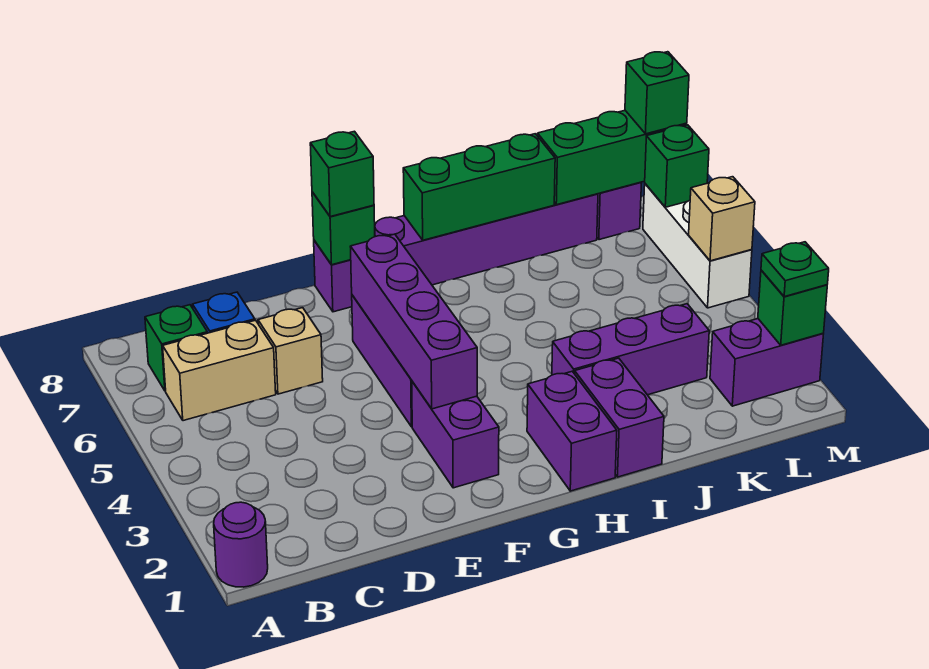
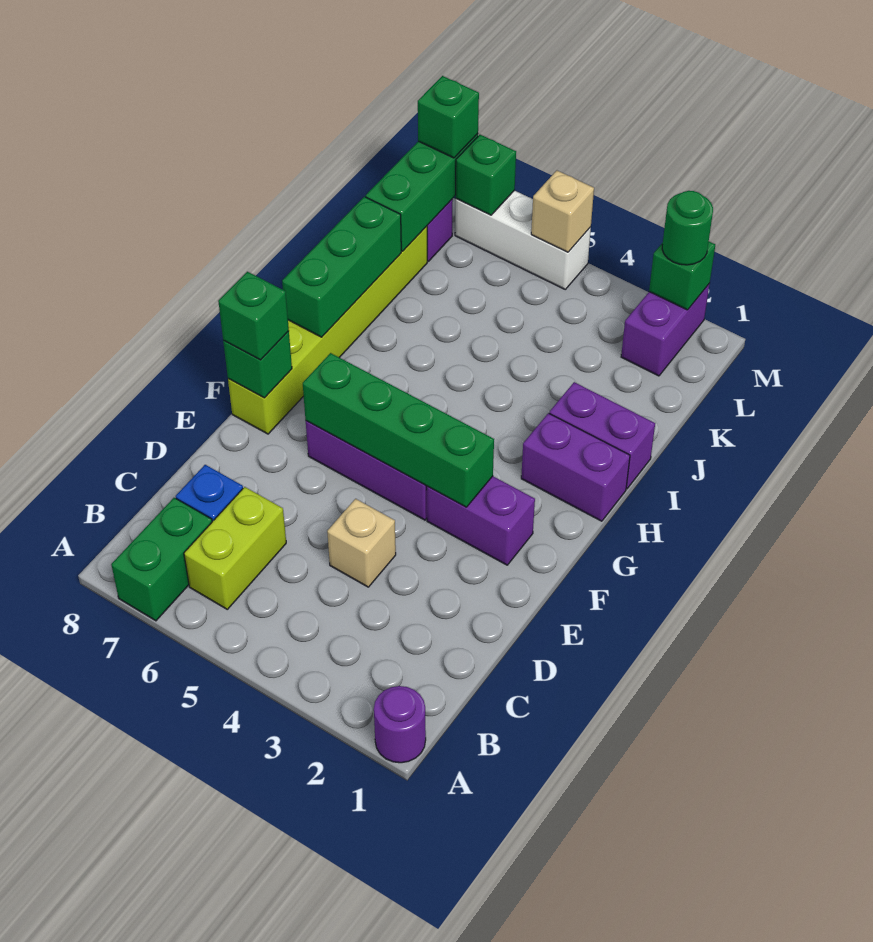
tan brick B6:C6 level 1 -> lime brick B6:C6 level 1
green brick B7 level 1 -> green brick A7:B7 level 1
tan brick D6 level 1 -> tan brick D4 level 1
purple brick F3:F6 level 2 -> green brick F3:F6 level 2
purple brick F8:K8 level 1 -> lime brick F8:K8 level 1
purple brick I3:K3 level 1 -> none
green plate M2 level 3 -> green round brick M2 level 3

